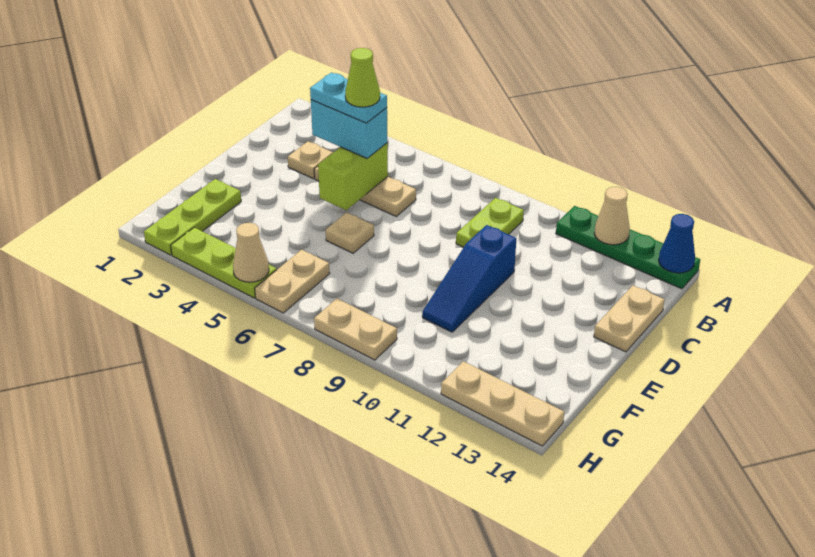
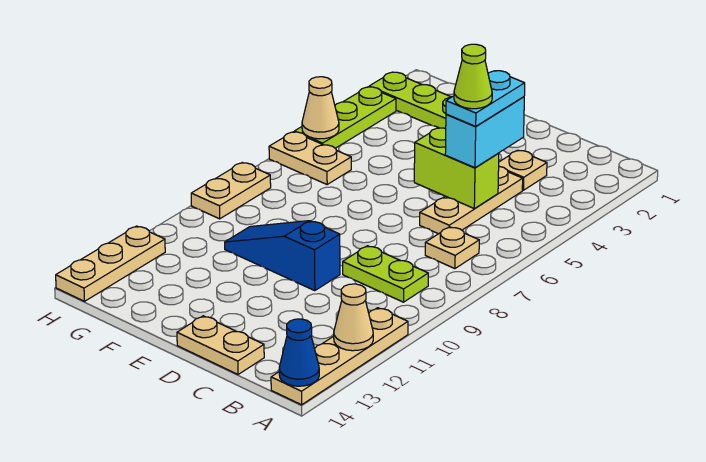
green plate A11:A14 level 1 -> tan plate A11:A14 level 1
tan plate E6 level 1 -> tan plate B7 level 1

